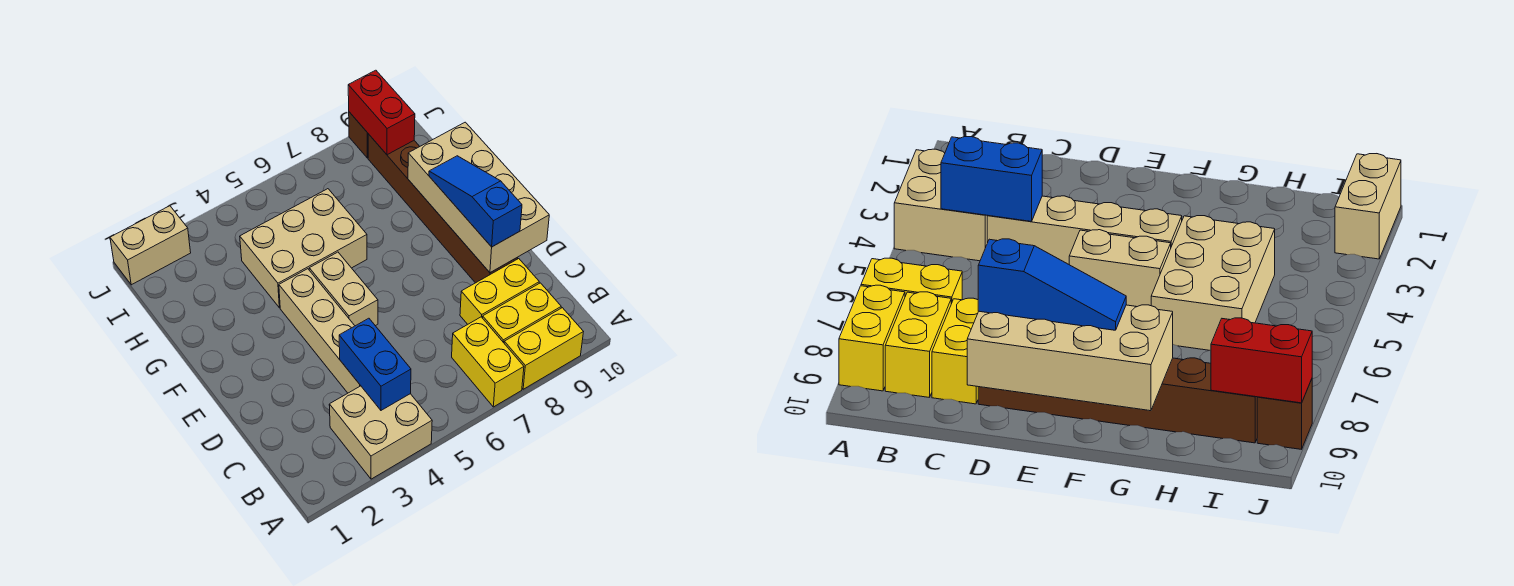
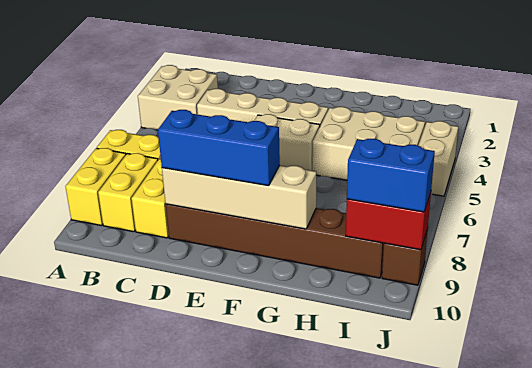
blue brick B4:C4 level 2 -> blue brick I9:J9 level 3
tan brick D9:G10 level 2 -> tan brick D9:G9 level 2
blue slope D9:F9 level 3 top D -> blue brick D9:F9 level 3
tan brick G4:H6 level 1 -> tan brick G4:I5 level 1
tan brick J1:J2 level 1 -> tan brick J4:J5 level 1

